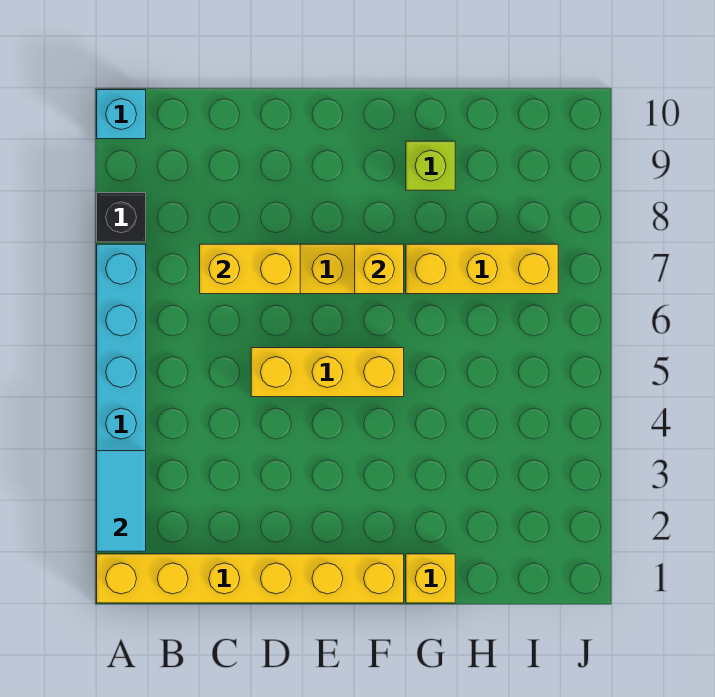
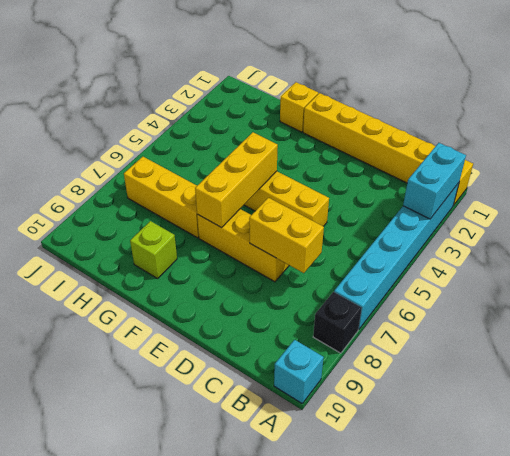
cyan tile A2:A3 level 2 -> cyan brick A2:A3 level 2
yellow brick F7 level 2 -> yellow brick F5:F7 level 2

